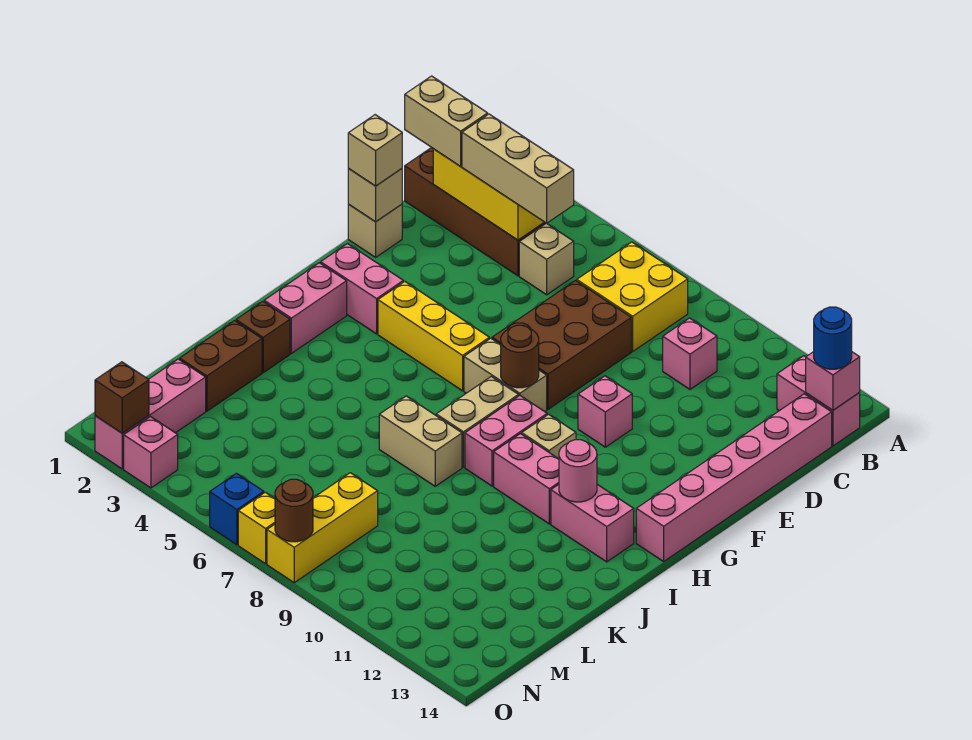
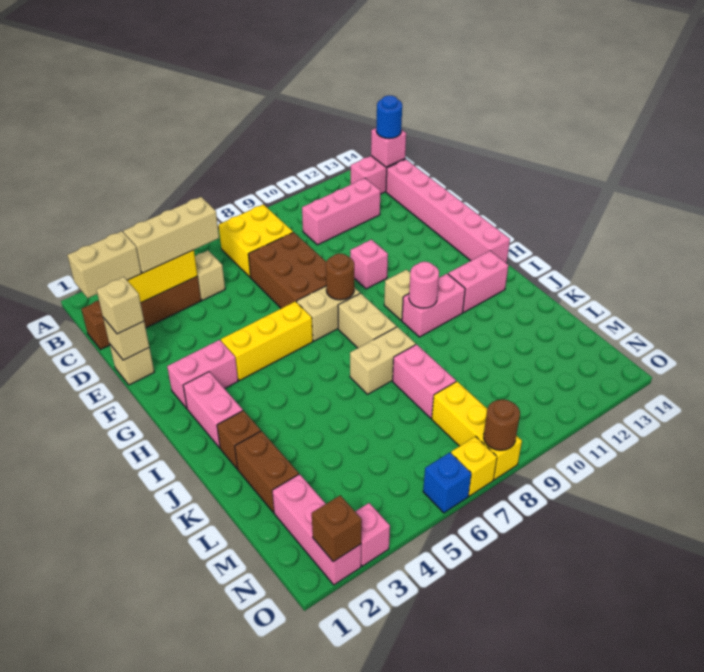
pink brick C10 level 1 -> pink brick C10:C12 level 1
pink brick H9:I9 level 1 -> pink brick K8:L8 level 1
pink round brick I12 level 2 -> pink round brick I10 level 2

